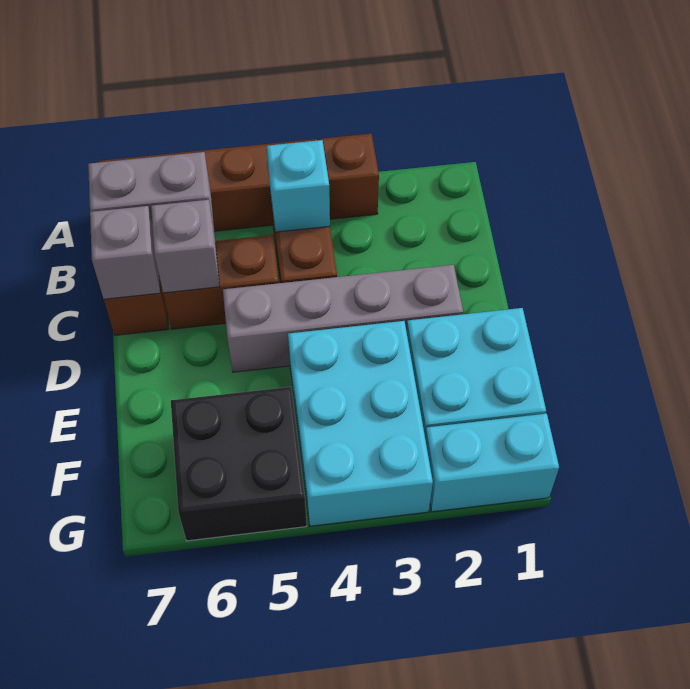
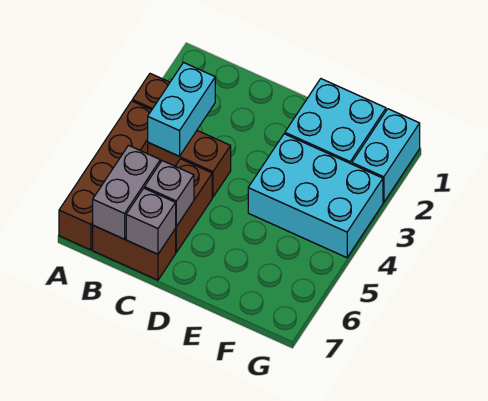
cyan brick B4 level 2 -> cyan brick B3:B4 level 2
grey brick D2:D5 level 1 -> none
black brick F5:G6 level 1 -> none

